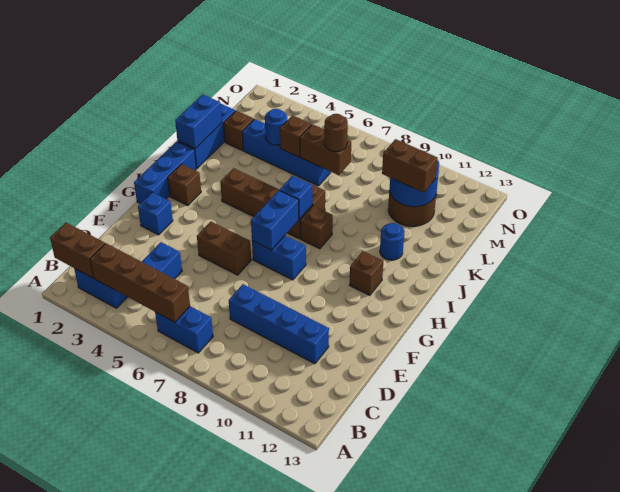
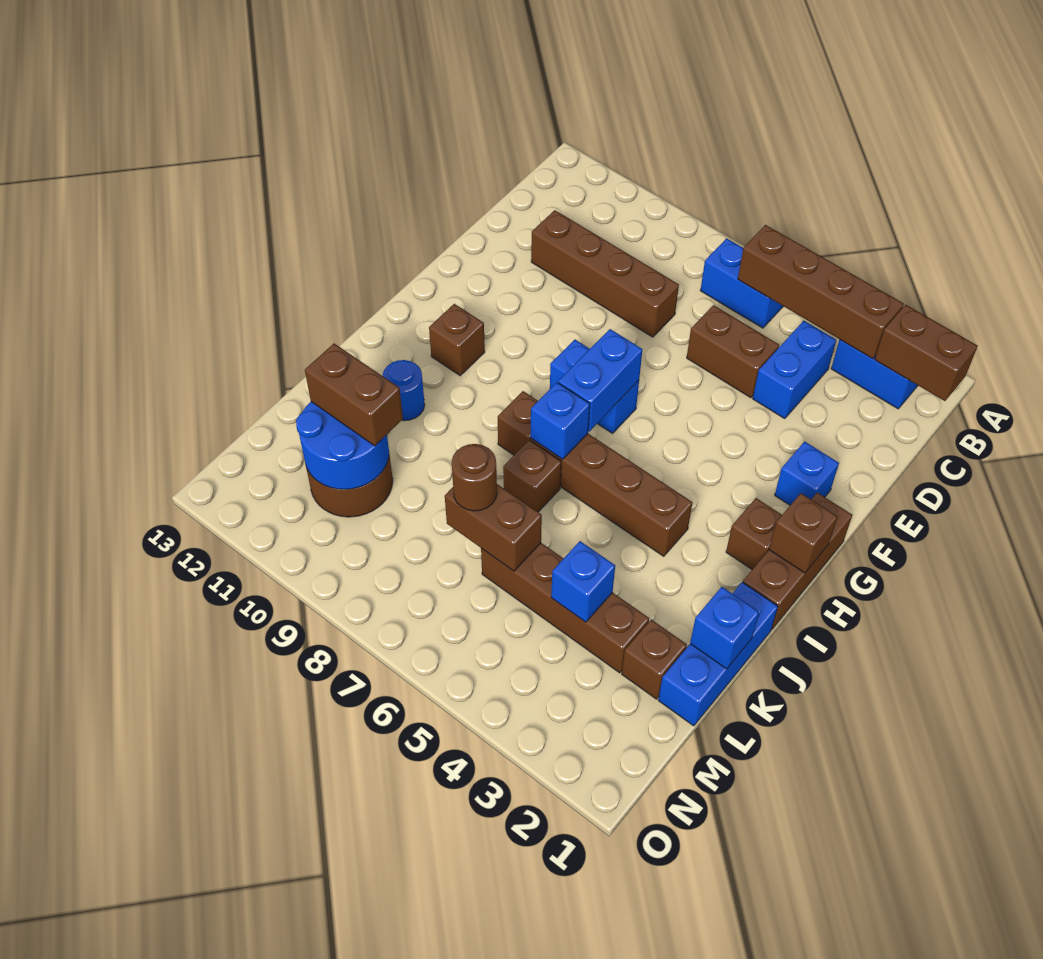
blue brick D8:D11 level 1 -> brown brick D8:D11 level 1
brown brick F5:F6 level 1 -> brown brick D5:D6 level 1
blue brick G1:I1 level 1 -> brown brick G1:I1 level 1
blue brick J1:K1 level 2 -> blue brick K1 level 2
blue brick L3:L6 level 1 -> brown brick L3:L6 level 1
blue round brick L4 level 2 -> blue brick L4 level 2
brown brick L5 level 2 -> brown brick H1 level 2

